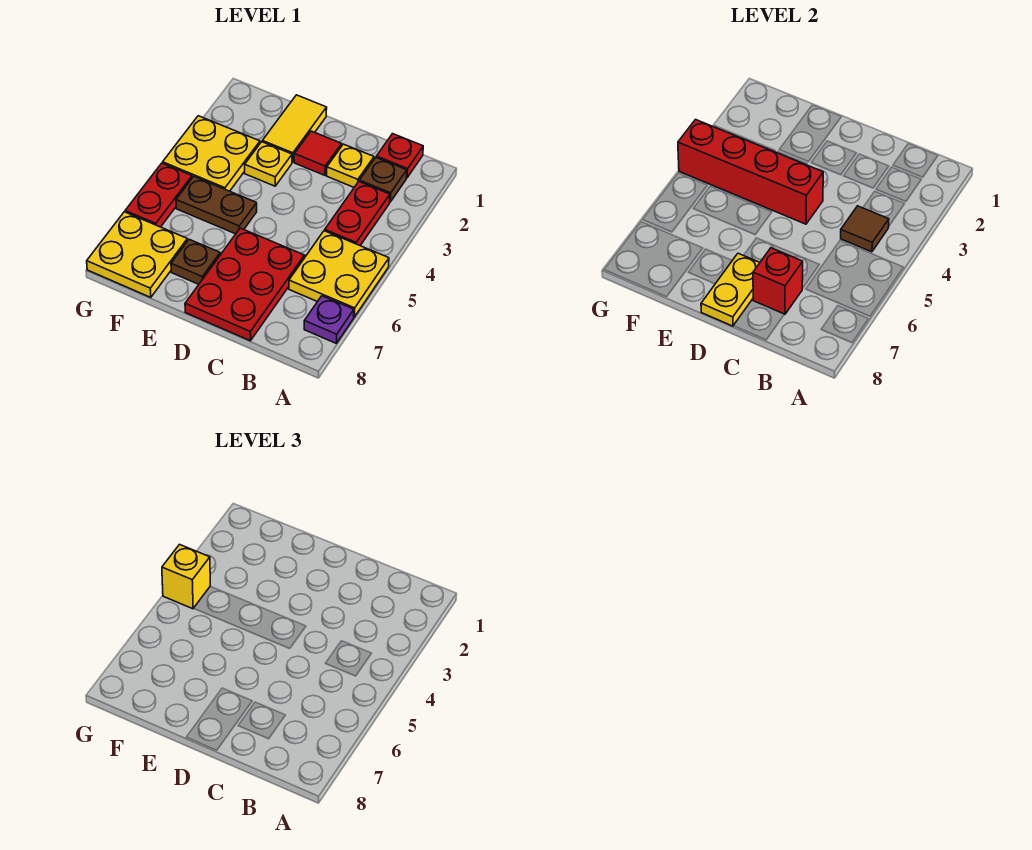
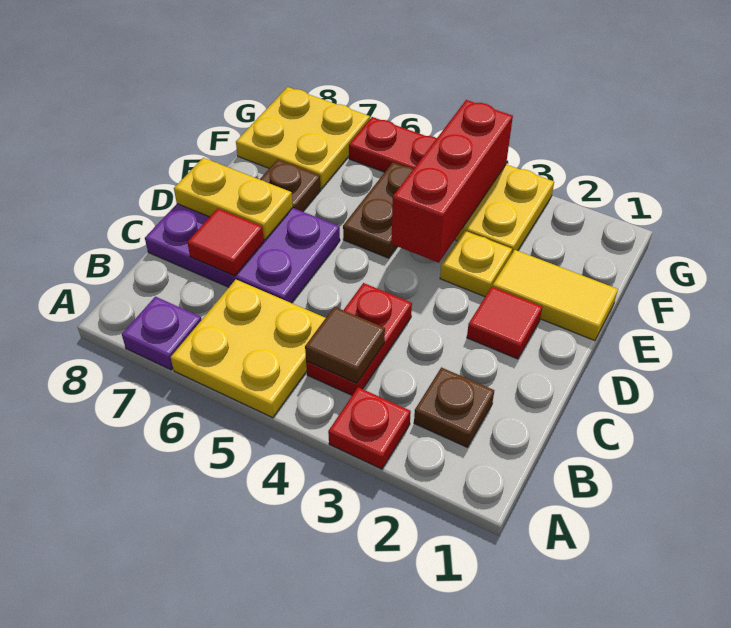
red plate B1 level 1 -> red plate A3 level 1
red plate B3:B4 level 1 -> red plate B4:C4 level 1
yellow plate C2 level 1 -> none
red plate C6:D8 level 1 -> purple plate C6:D8 level 1
red brick C7 level 2 -> red tile C7 level 2
red brick D4:G4 level 2 -> red brick E4:G4 level 2
yellow brick G4 level 3 -> none

